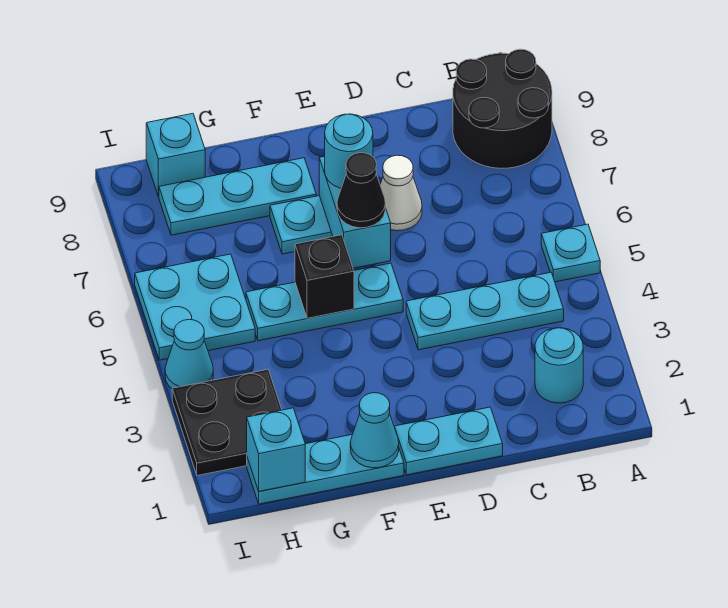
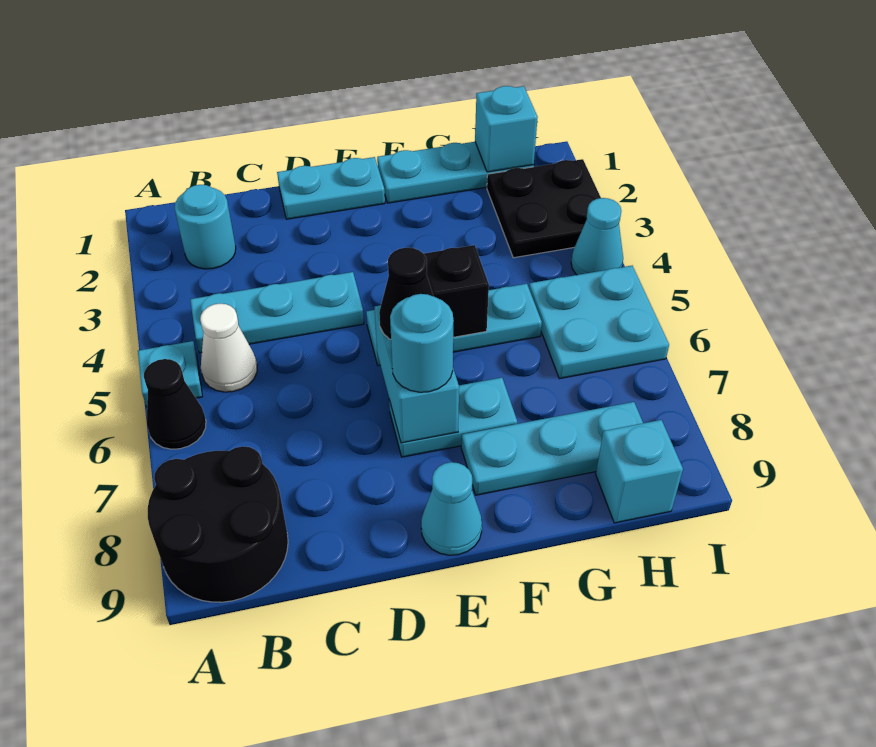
none -> black cone A6 level 1
white cone D7 level 1 -> white cone B5 level 1
cyan cone F1 level 2 -> cyan cone E9 level 1

